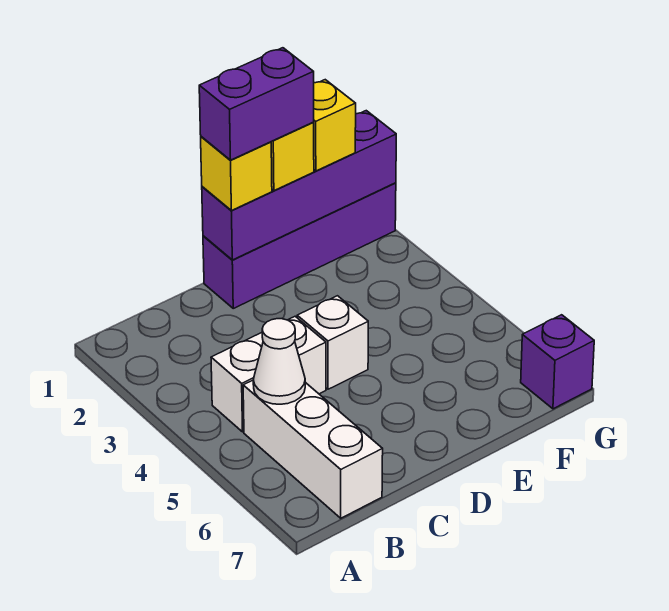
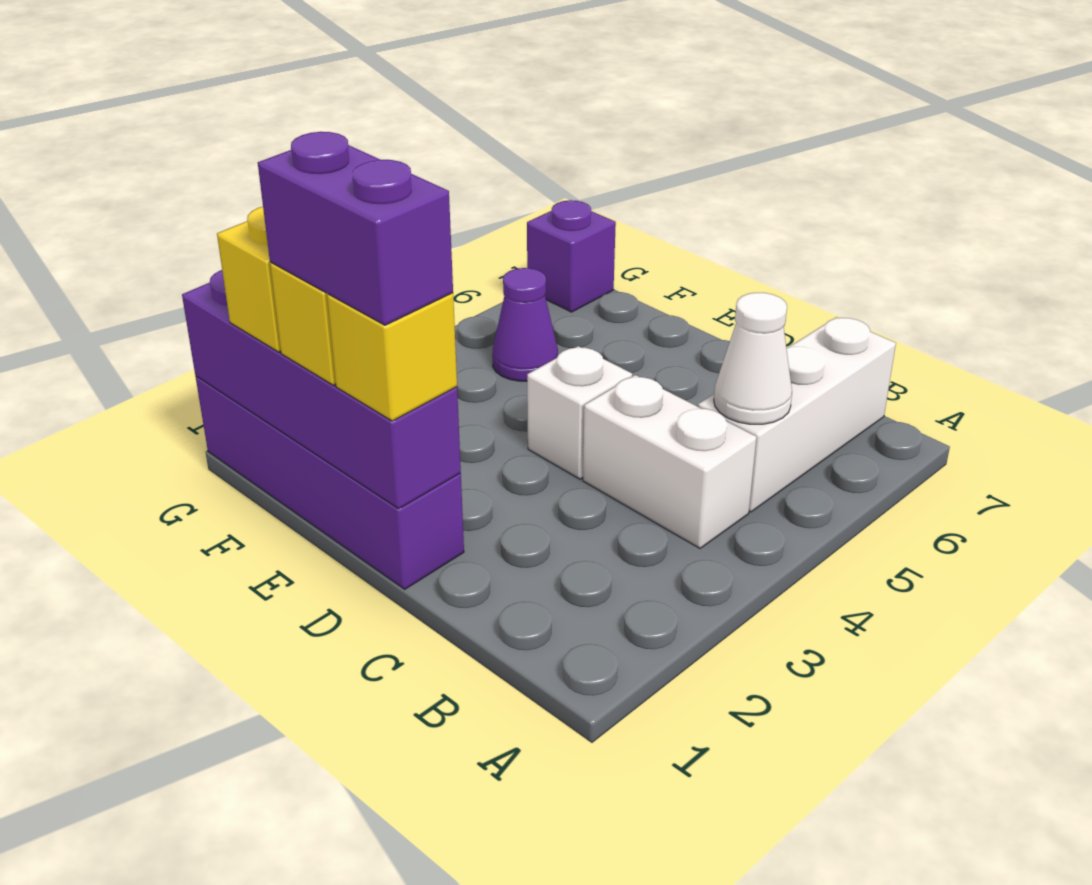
none -> purple cone F5 level 1

